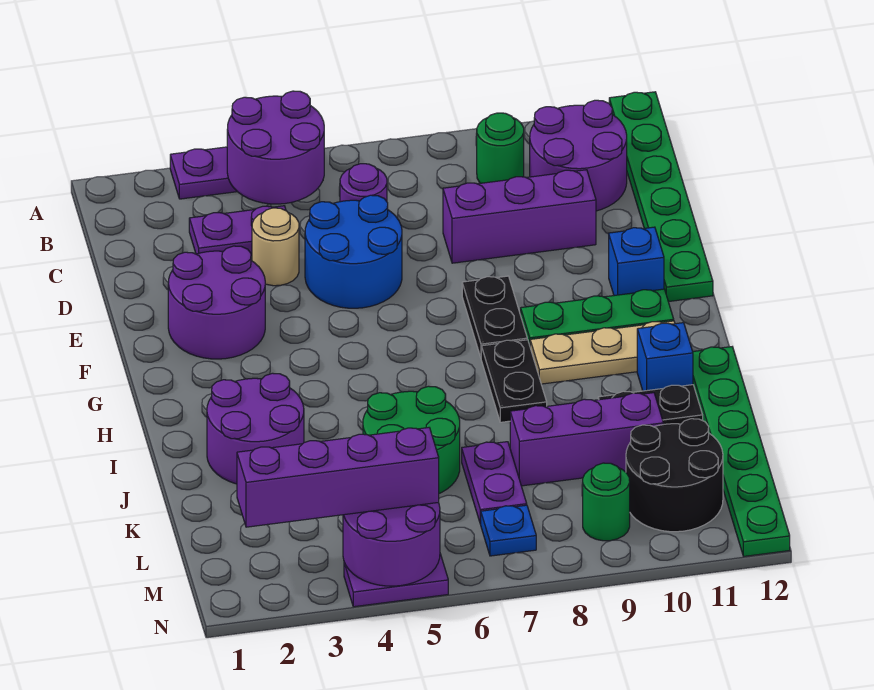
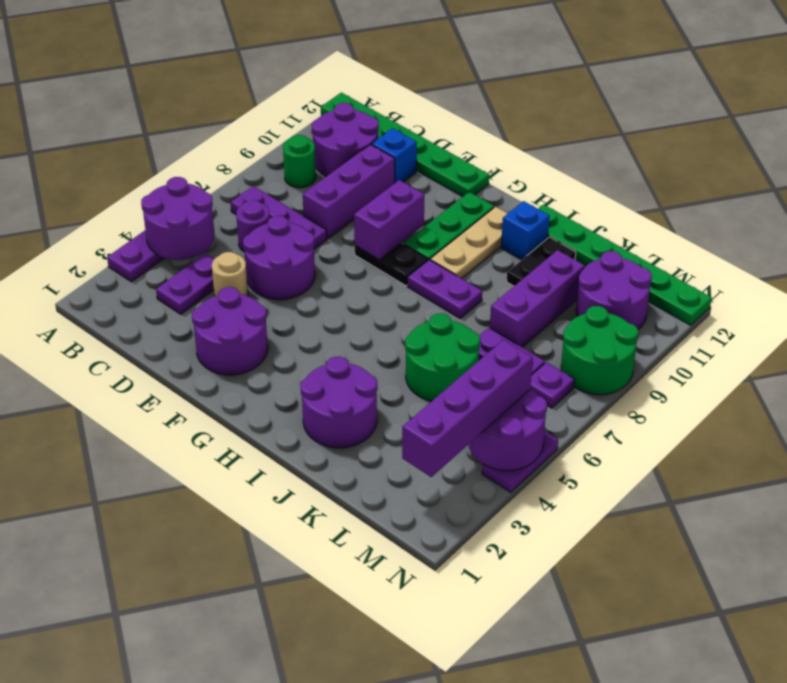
none -> purple plate B7:D7 level 1
blue round brick D5:E6 level 1 -> purple round brick D5:E6 level 1
none -> purple brick F8:F9 level 2
blue brick F11 level 1 -> blue brick D11 level 1
black plate H8:I8 level 1 -> purple plate H8:I8 level 1
black round brick L10:M11 level 1 -> purple round brick L10:M11 level 1
blue plate M7 level 1 -> purple plate M7 level 1
green round brick M9 level 1 -> green round brick M8:N9 level 1

